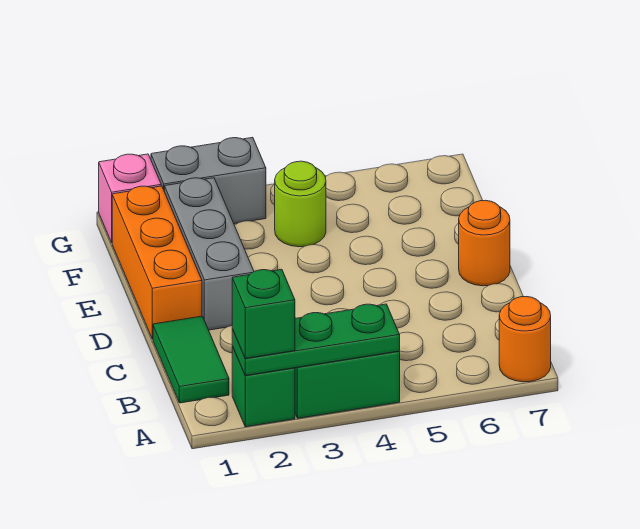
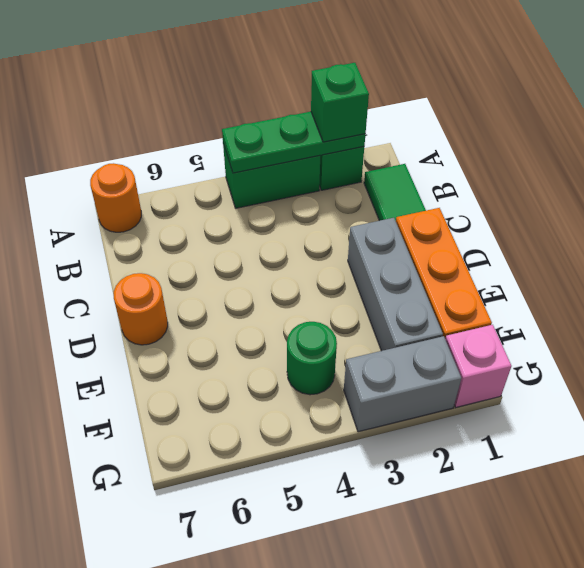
lime round brick F4 level 1 -> green round brick F4 level 1

